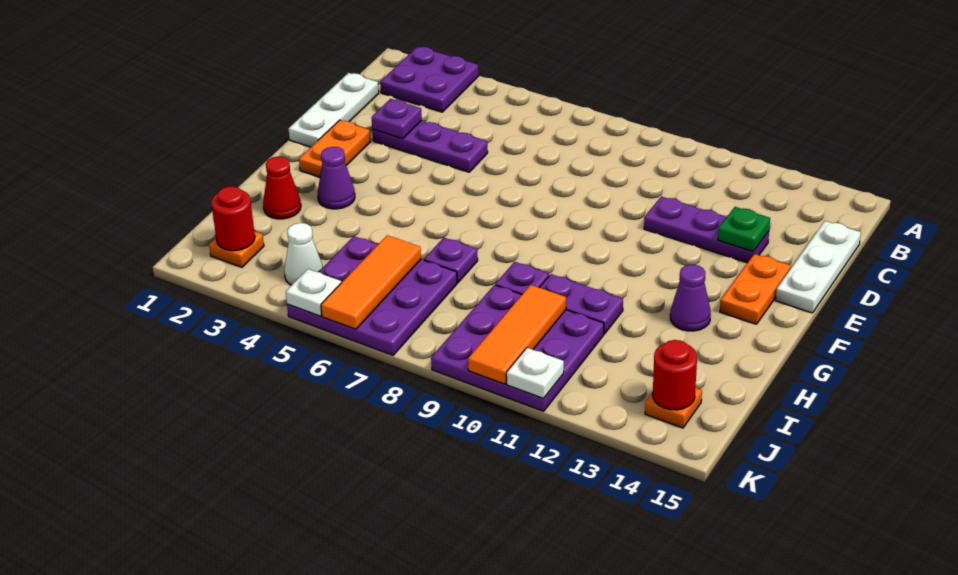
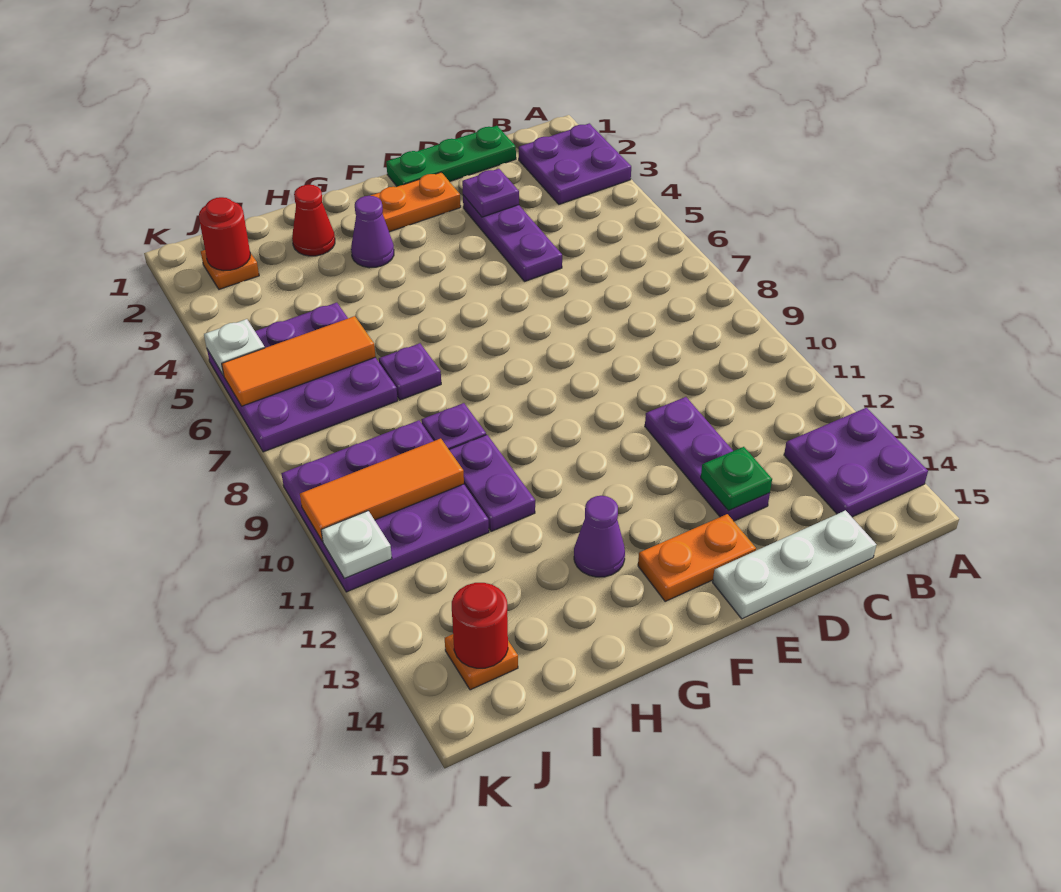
none -> purple plate A13:B14 level 1
white plate C1:E1 level 1 -> green plate C1:E1 level 1
white cone J4 level 1 -> none

